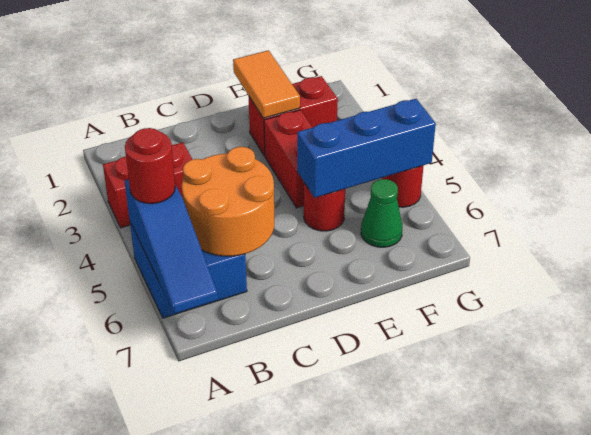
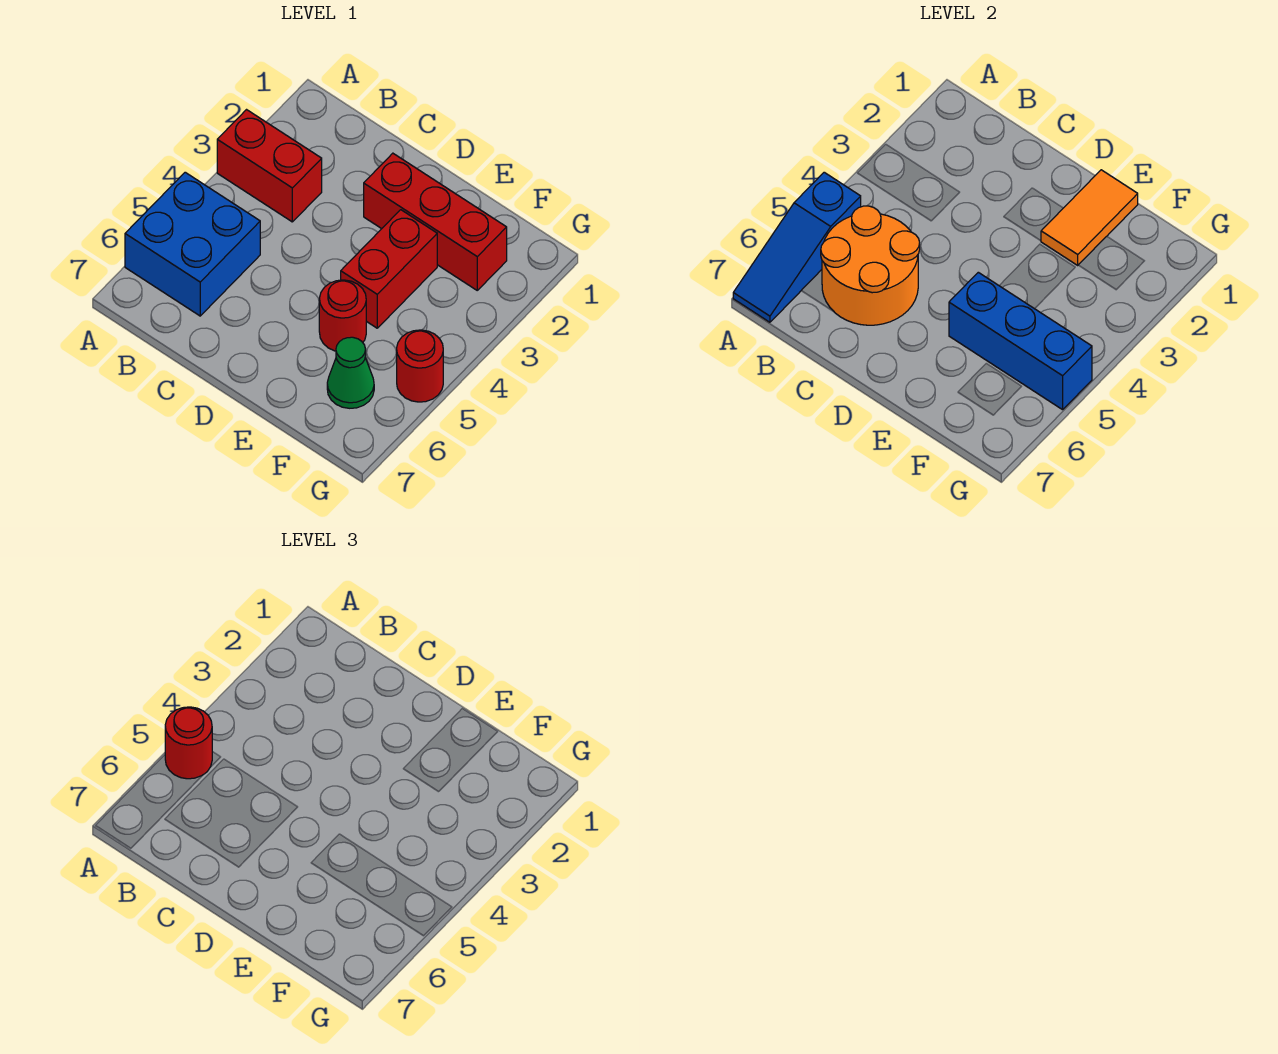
red brick E2:F2 level 1 -> red brick D2:F2 level 1

